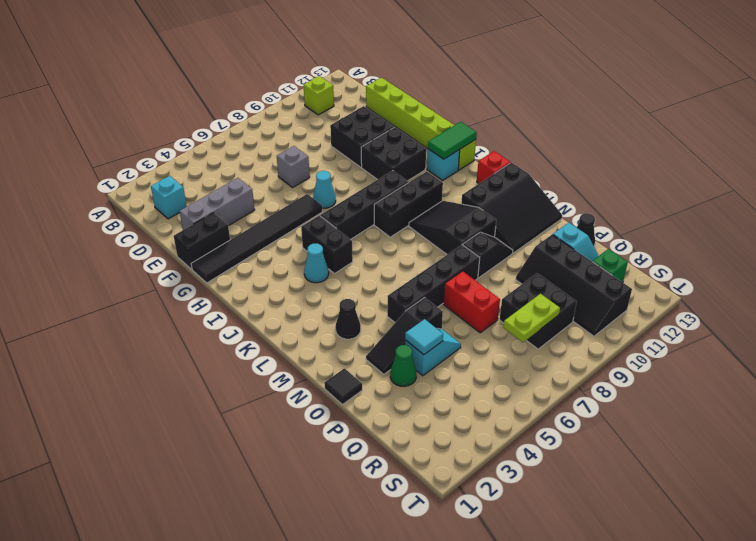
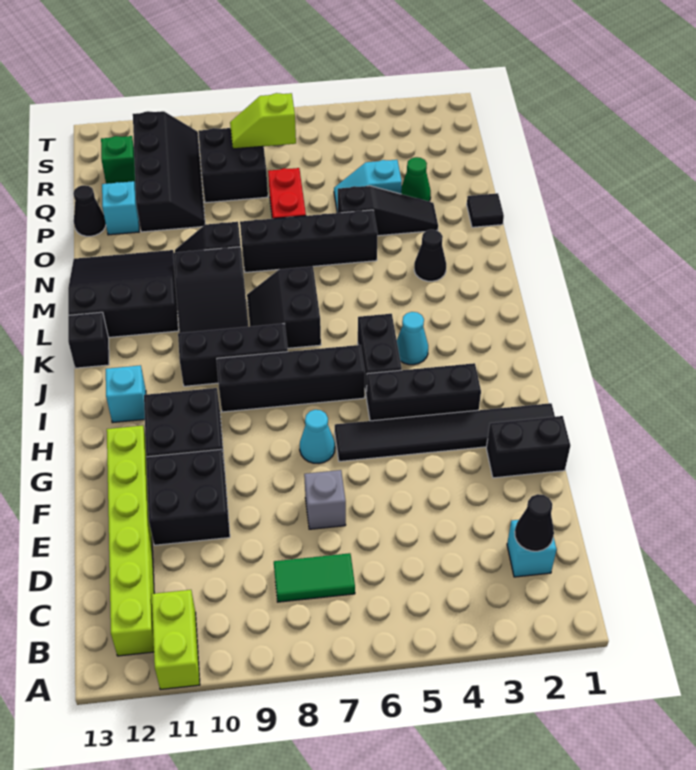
lime brick B11 level 1 -> lime brick A11:B11 level 1
none -> black cone C2 level 2
lime brick D13:I13 level 1 -> lime brick B12:G12 level 1
grey brick E2:E4 level 1 -> none
none -> black brick H3:H5 level 1
green tile I12:I13 level 2 -> green tile C7:C8 level 1
none -> black slope K7:L8 level 1 top 7
red brick K13 level 1 -> black brick K13 level 1
cyan tile P4 level 2 -> none
lime plate R7:R8 level 2 -> lime slope R7:R8 level 2 top 7

